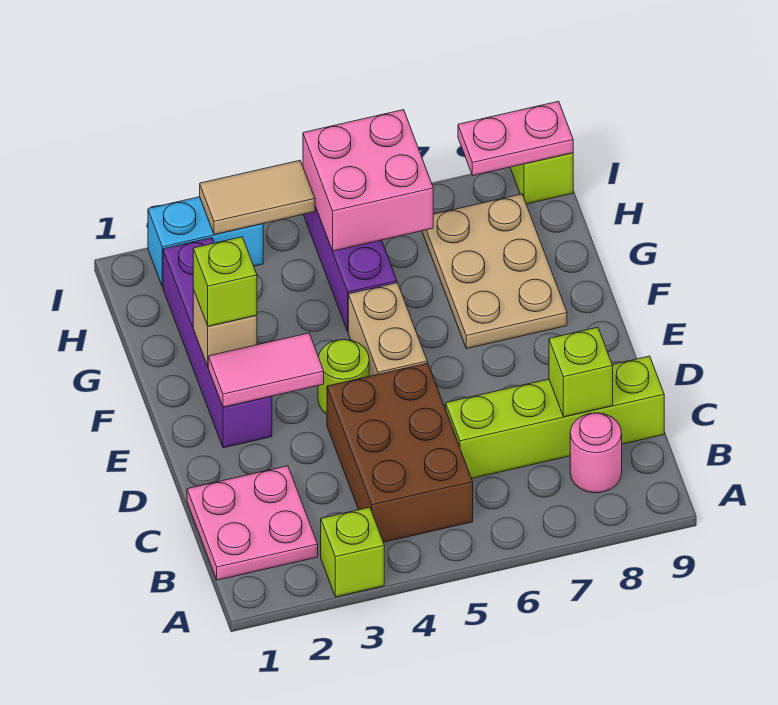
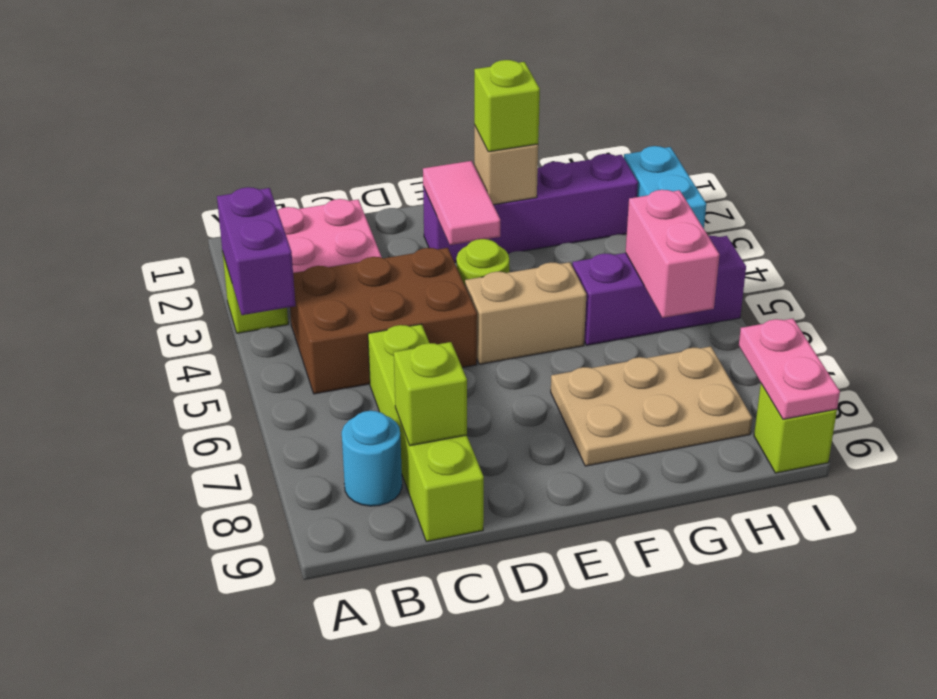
none -> purple brick A3:A4 level 2
pink round brick B8 level 1 -> cyan round brick B8 level 1
pink brick H5:I6 level 2 -> pink brick H5:H6 level 2
tan tile I3:I4 level 2 -> none

